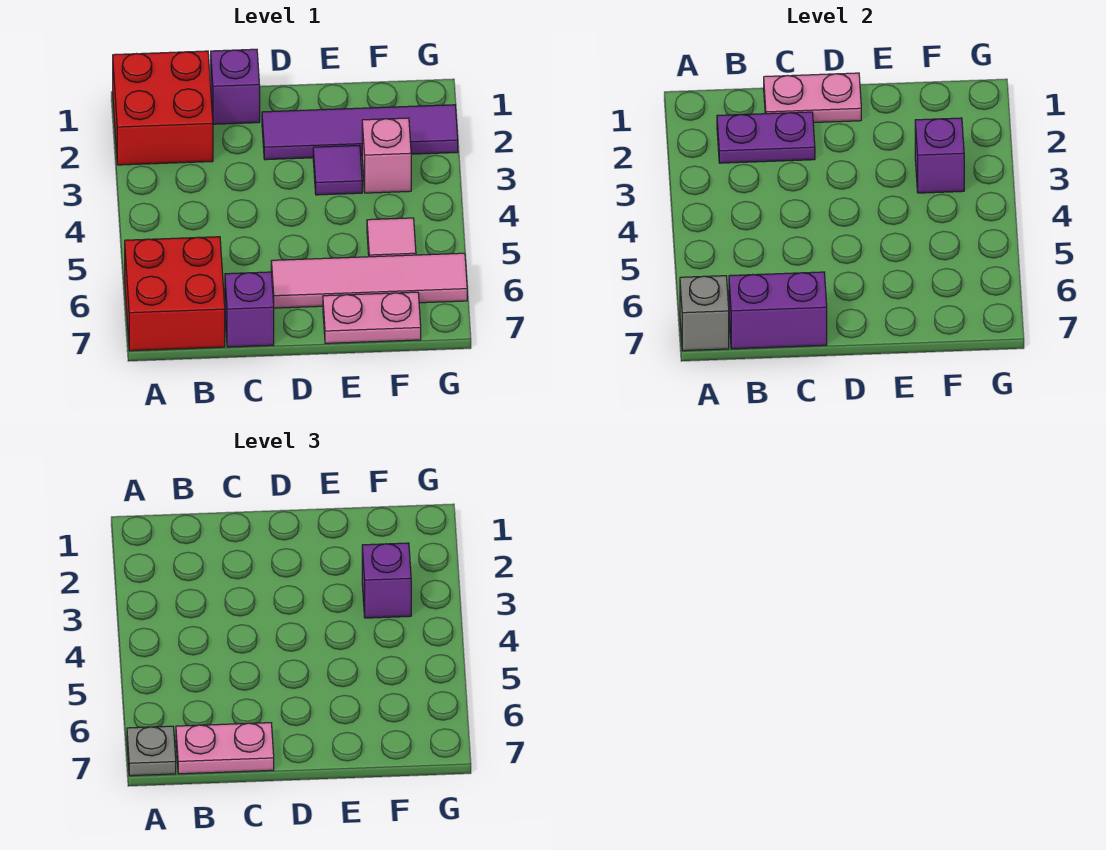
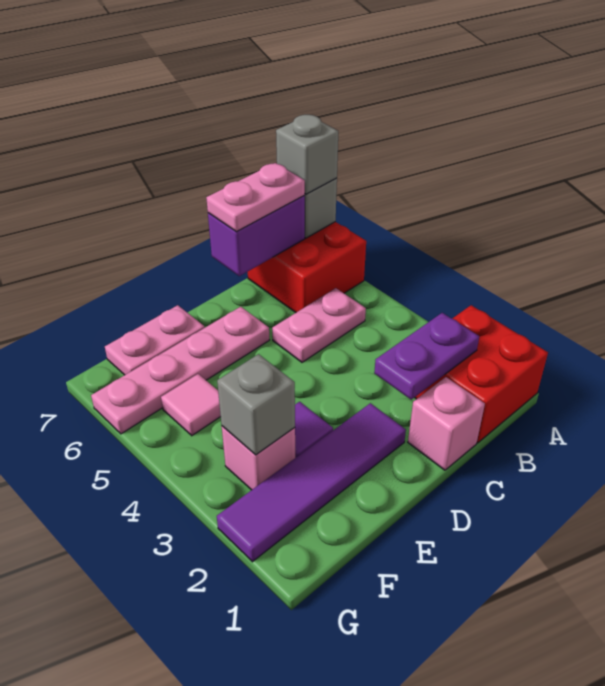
grey plate A7 level 3 -> grey brick A7 level 3
purple brick C1 level 1 -> pink brick C1 level 1
pink plate C1:D1 level 2 -> pink plate B5:C5 level 1
purple brick C7 level 1 -> none
pink tile D6:G6 level 1 -> pink plate D6:G6 level 1
purple brick F3 level 2 -> grey brick F3 level 2
purple brick F3 level 3 -> none

